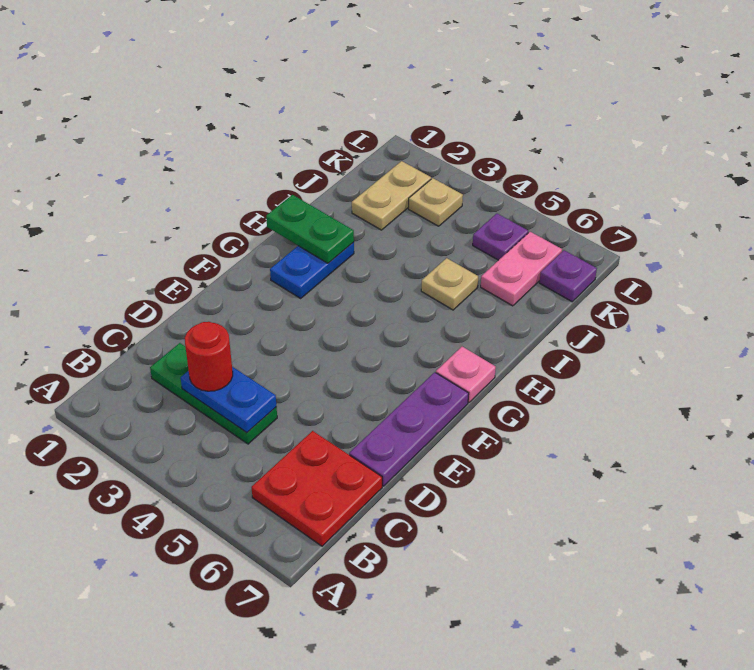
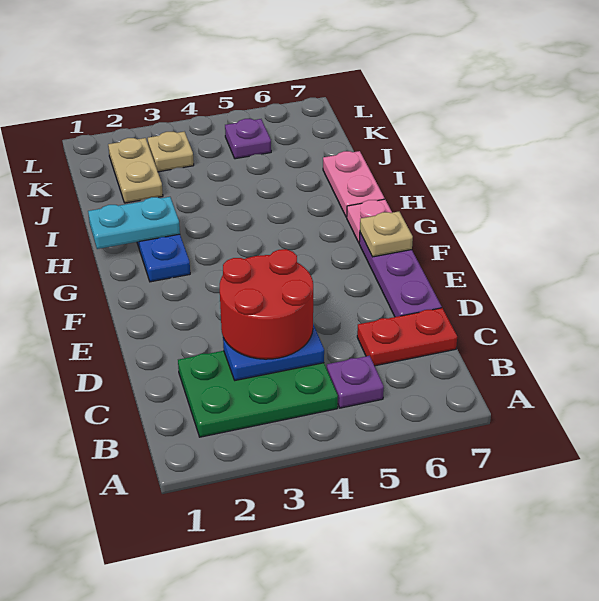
red plate B6:C7 level 1 -> red plate C6:C7 level 1
green plate C2:C4 level 1 -> green plate B2:C4 level 1
red round brick C3 level 3 -> red round brick C3:D4 level 3
green plate H1:H2 level 2 -> cyan plate H1:H2 level 2
tan plate I5 level 1 -> tan plate F7 level 2
pink plate J6:K6 level 1 -> pink plate H7:I7 level 1
purple plate K7 level 1 -> purple plate B5 level 1

